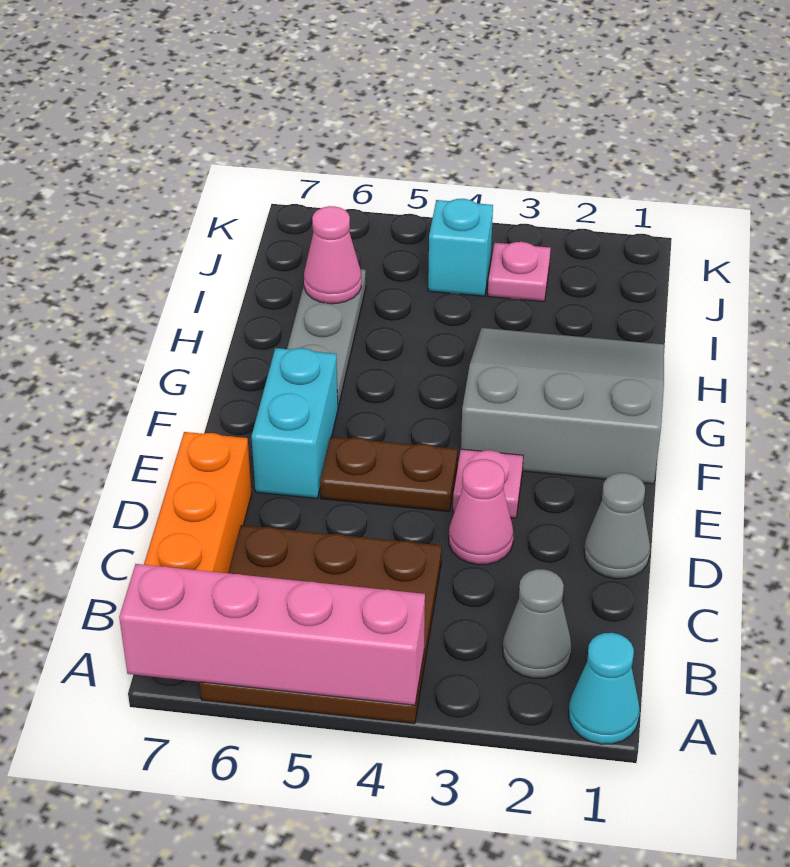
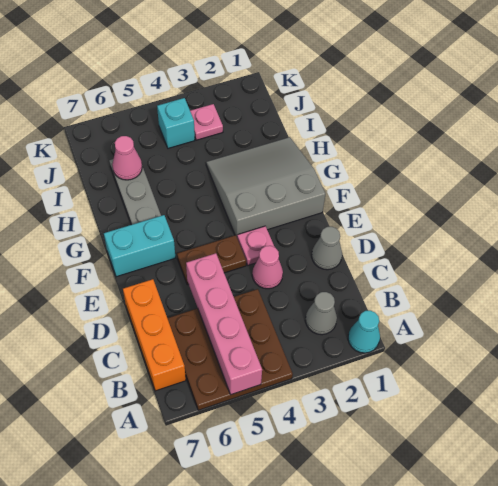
pink brick A4:A7 level 2 -> pink brick A5:D5 level 2
cyan brick E6:F6 level 1 -> cyan brick F6:F7 level 1

